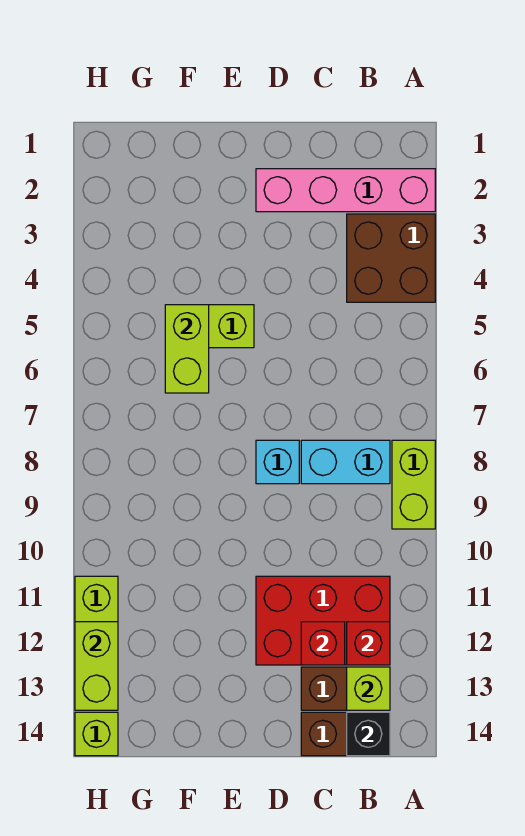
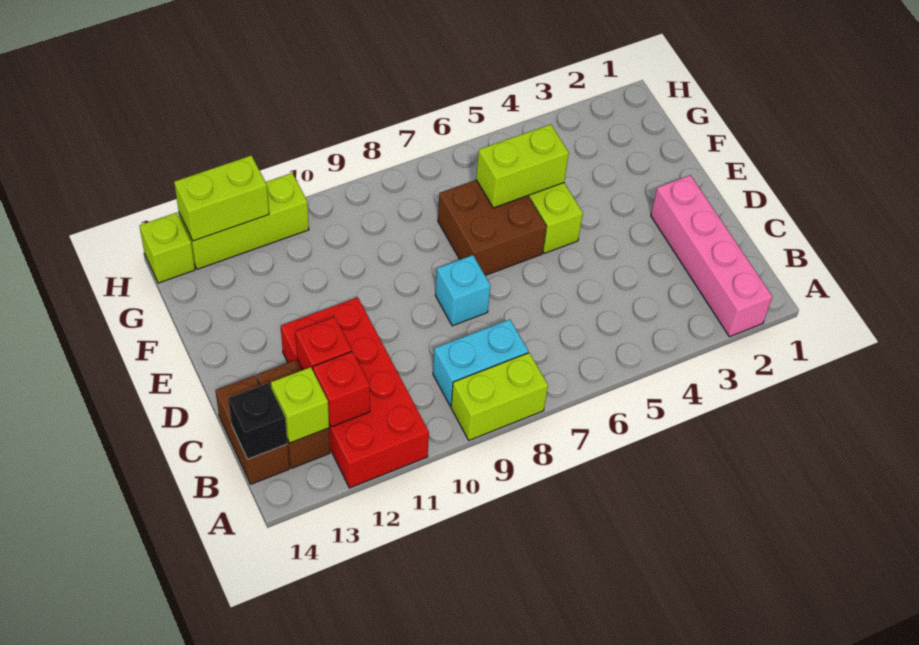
brown brick A3:B4 level 1 -> brown brick E6:F7 level 1
cyan brick B8:C8 level 1 -> cyan brick B8:B9 level 1
red brick B11:D12 level 1 -> red brick A11:D12 level 1

